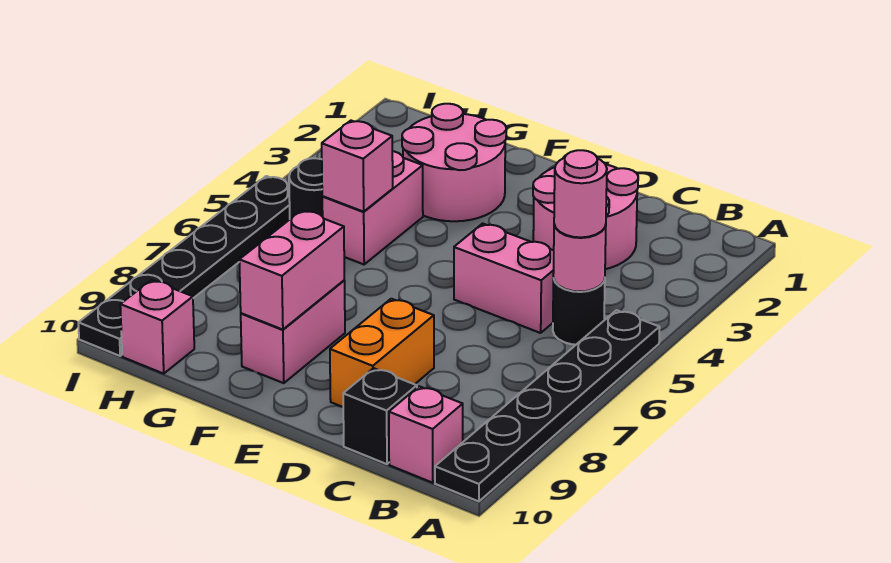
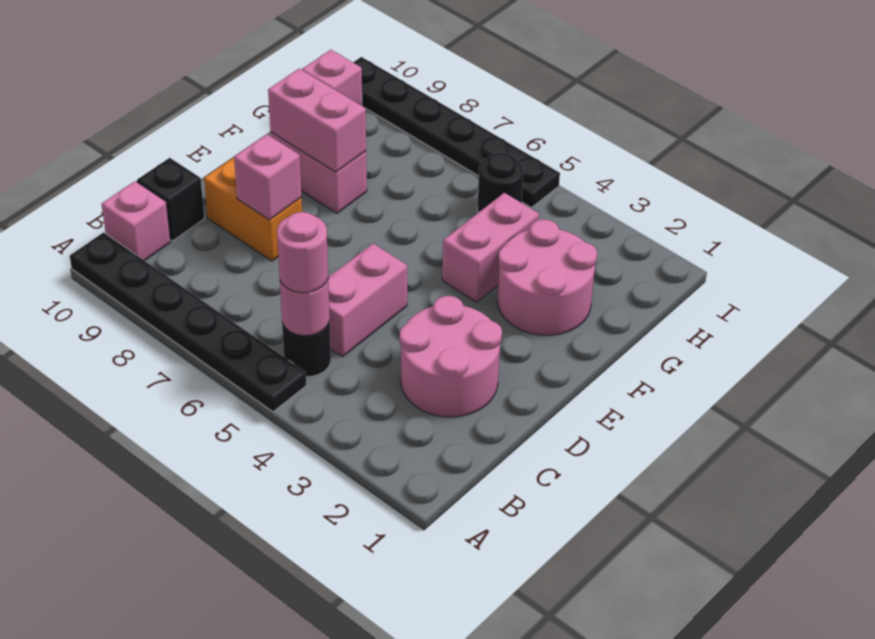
pink brick G4:G5 level 1 -> pink brick F4:G4 level 1
pink brick G5 level 2 -> pink brick D8 level 2

